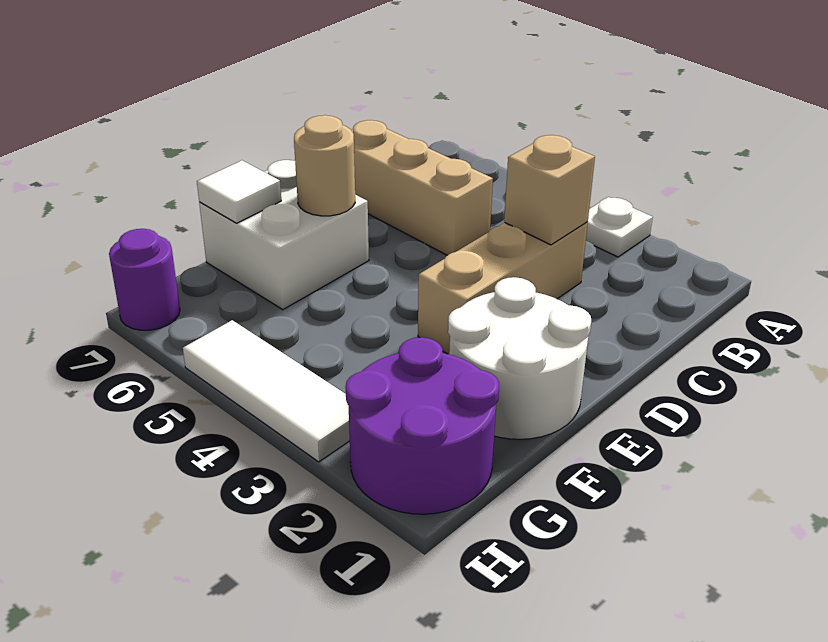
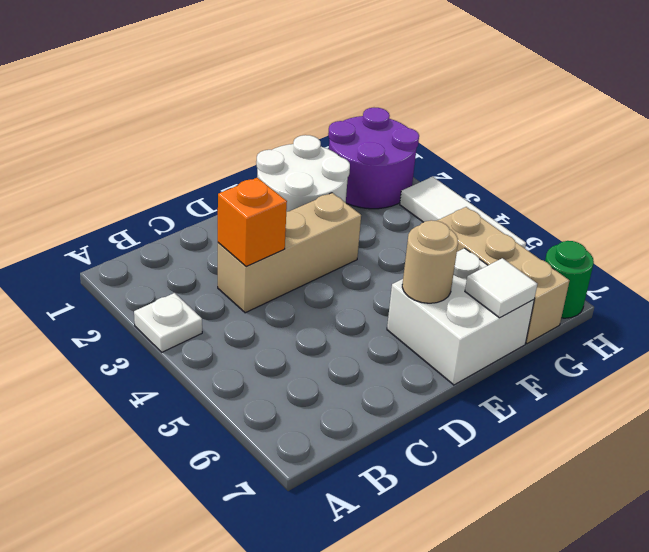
tan brick C3 level 2 -> orange brick C3 level 2
tan brick C5:C7 level 1 -> tan brick G5:G7 level 1
purple round brick H7 level 1 -> green round brick H7 level 1

